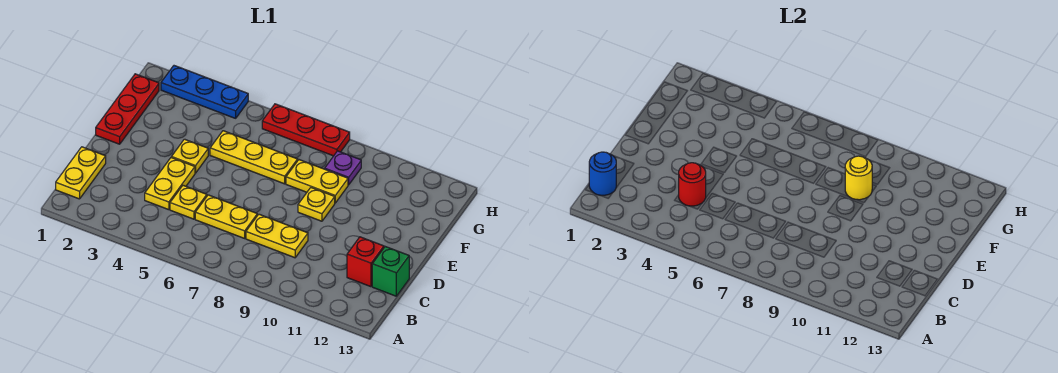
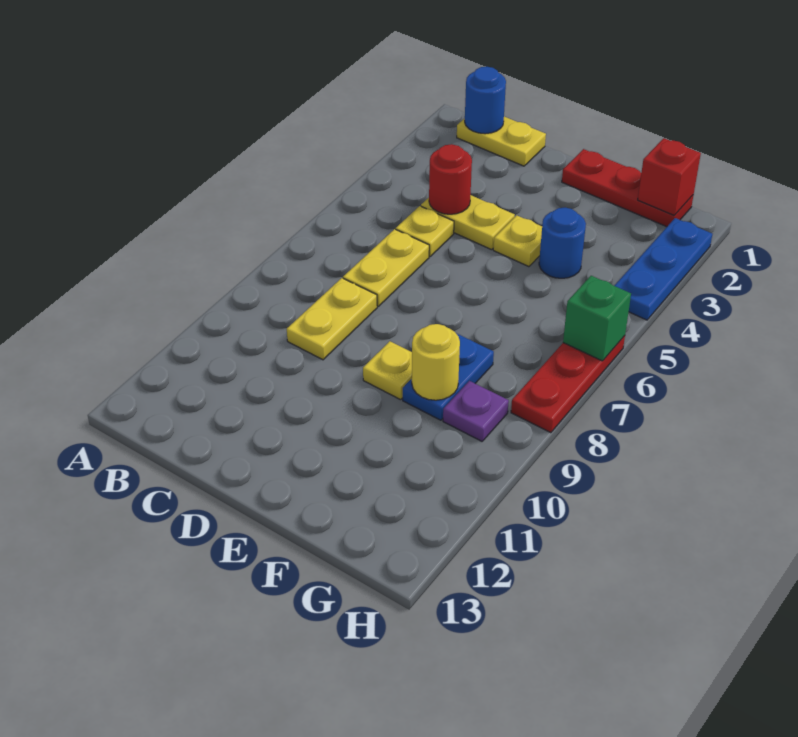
red brick C12 level 1 -> red brick G1 level 2
green brick C13 level 1 -> green brick H6 level 2
none -> blue round brick F4 level 1
yellow plate F5:F7 level 1 -> none
yellow plate F8:F9 level 1 -> blue plate F8:F9 level 1

